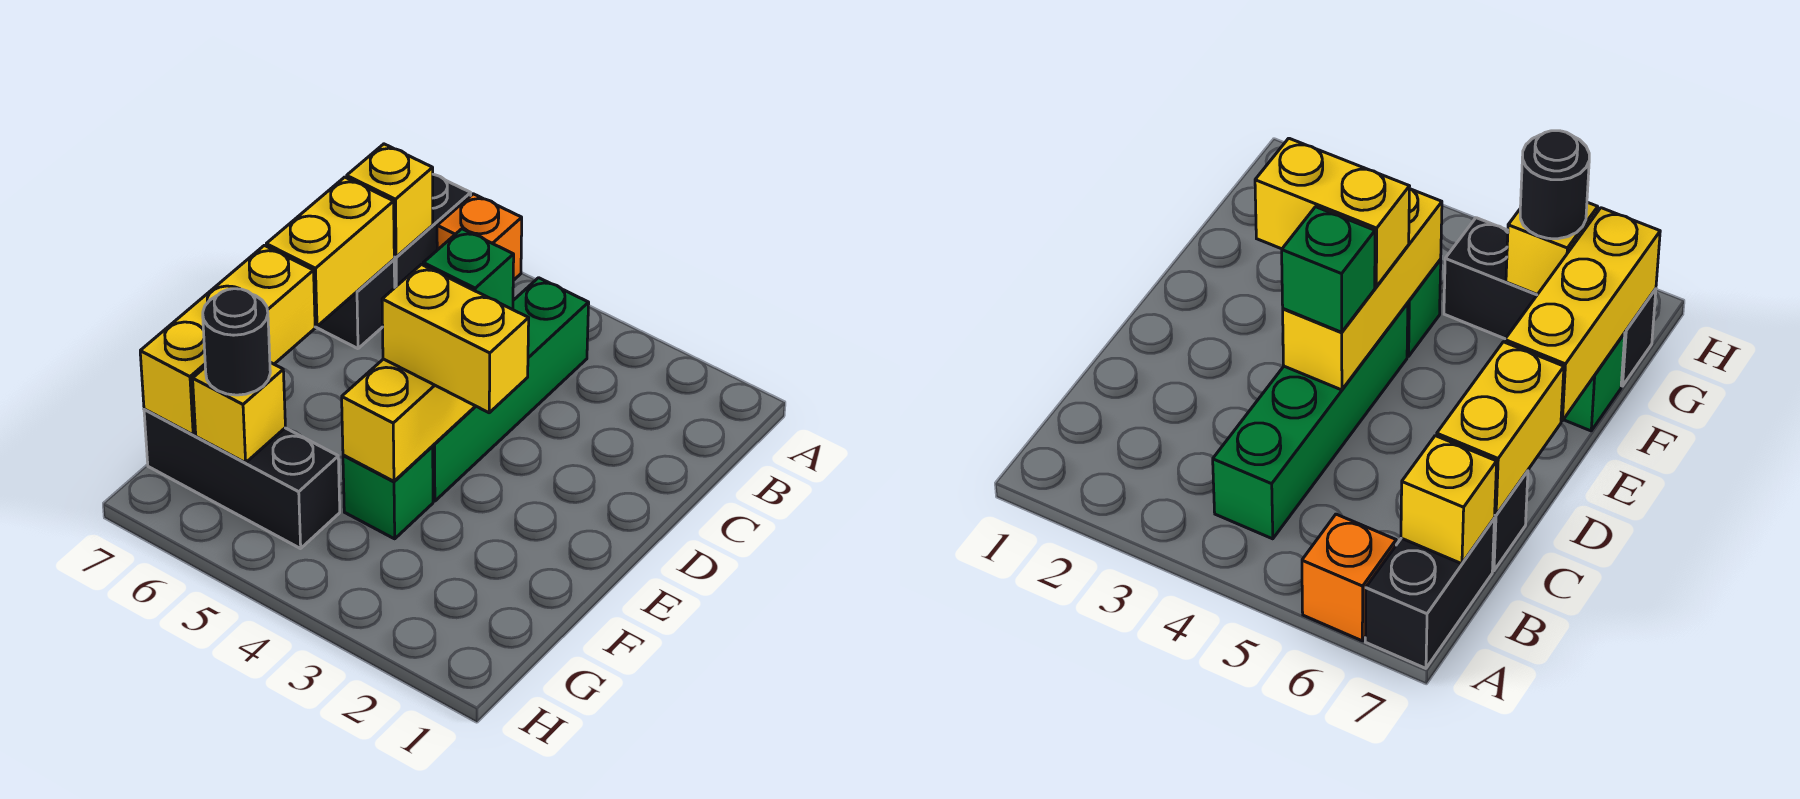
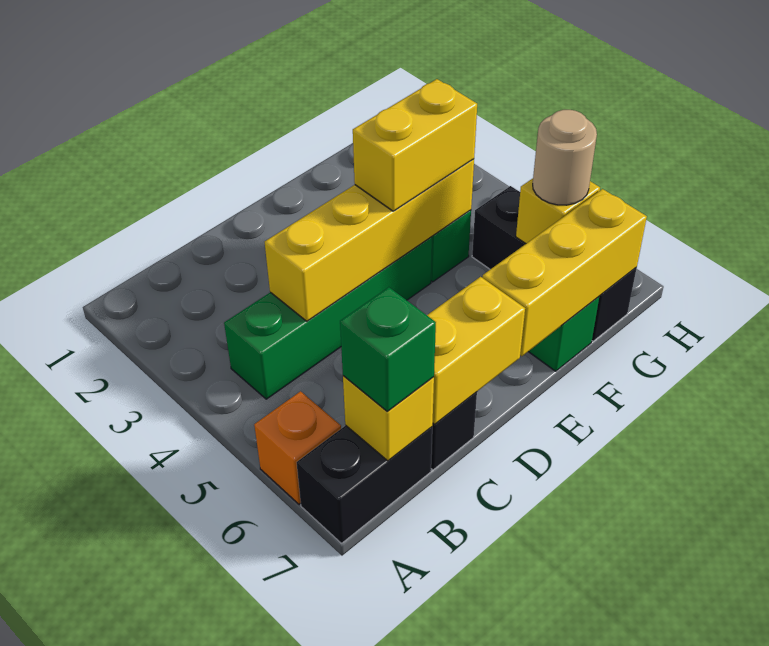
yellow brick D4:F4 level 2 -> yellow brick C4:F4 level 2
green brick D4 level 3 -> green brick B7 level 3
yellow brick E3:E4 level 3 -> yellow brick E4:F4 level 3
black round brick G6 level 3 -> tan round brick G6 level 3

